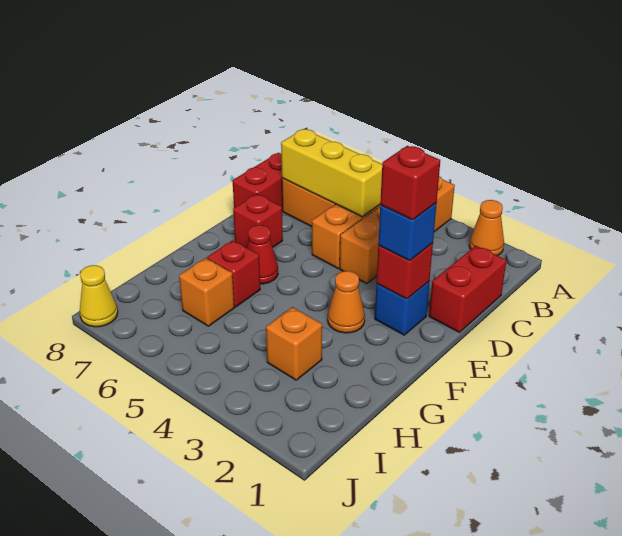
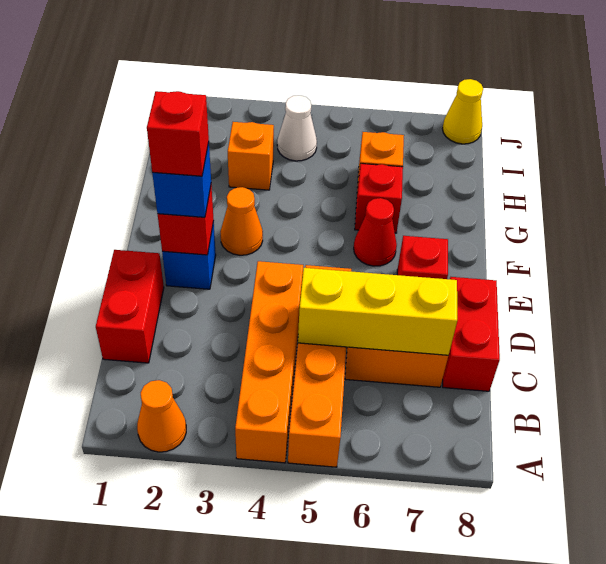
none -> white cone I4 level 1

